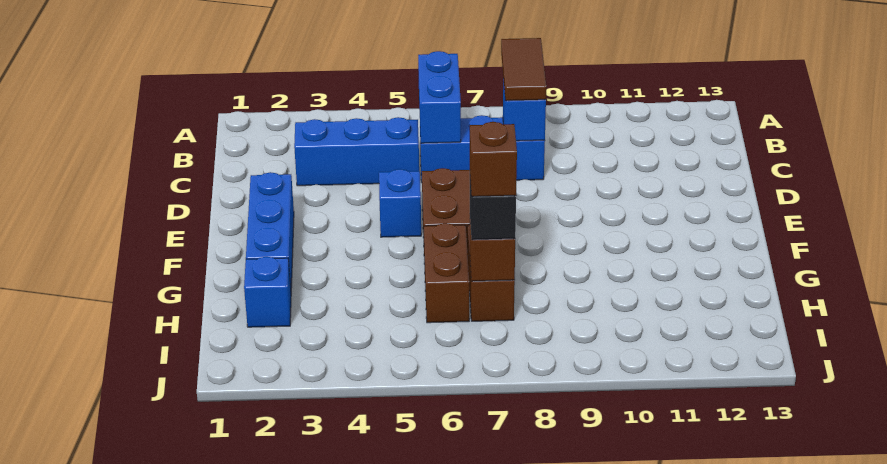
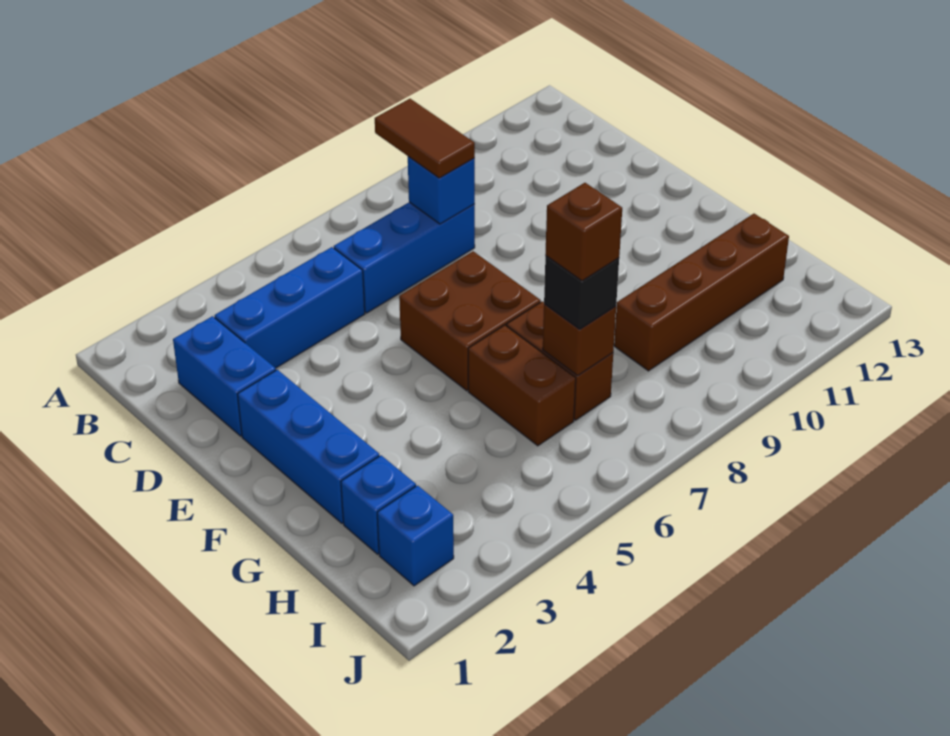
blue brick B6:C6 level 2 -> blue brick C2:D2 level 1
blue brick E5 level 1 -> blue brick I2 level 1
none -> brown brick H9:H12 level 1

